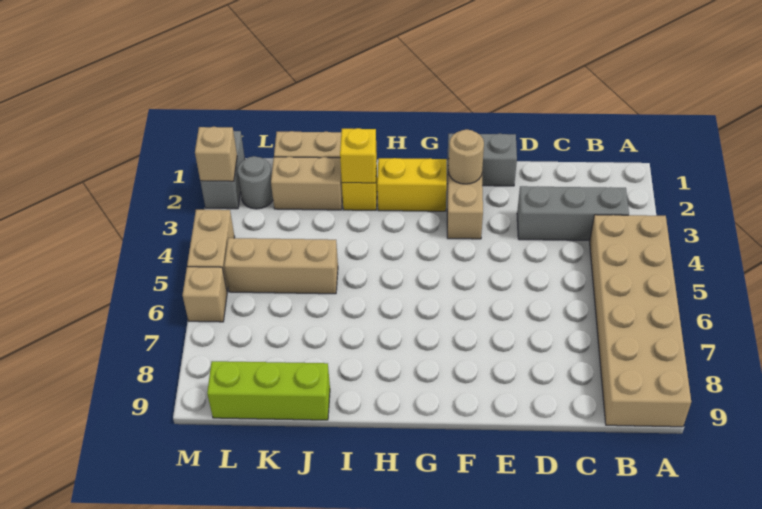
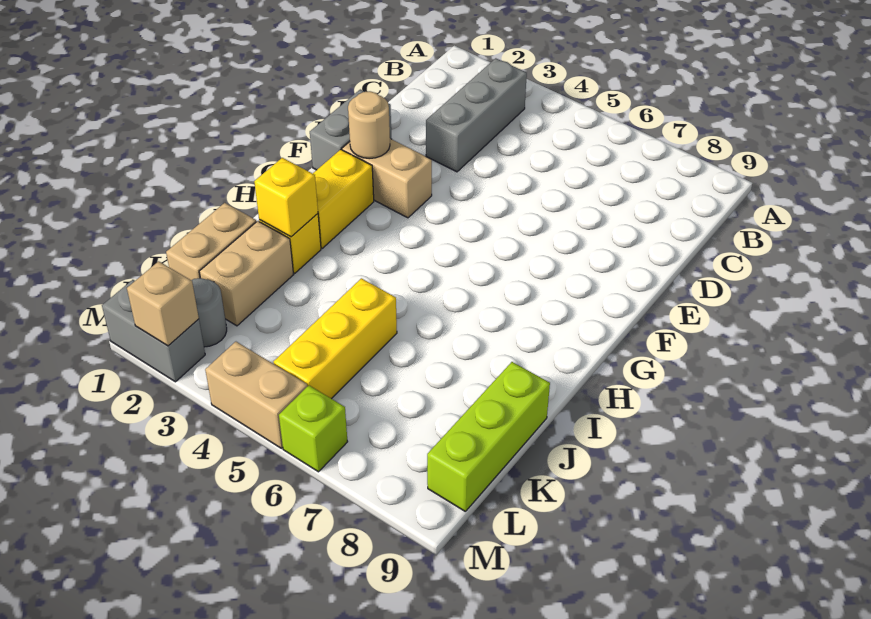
tan brick A4:B9 level 1 -> none
tan brick J5:L5 level 1 -> yellow brick J5:L5 level 1
tan brick M6 level 1 -> lime brick M6 level 1

